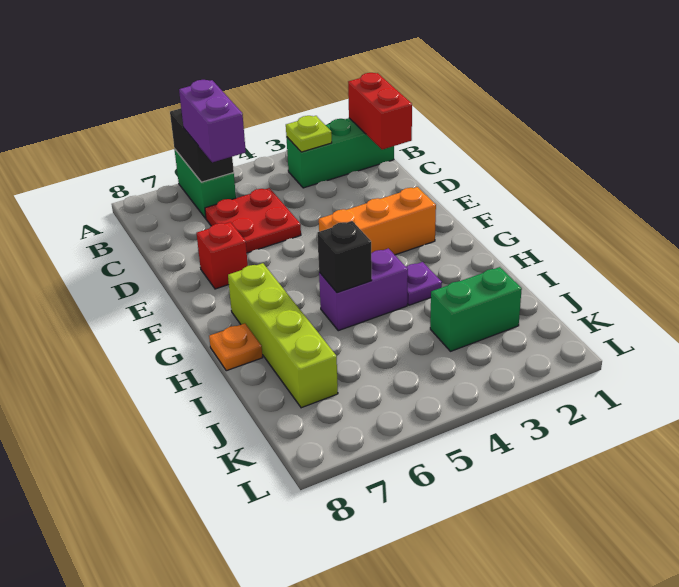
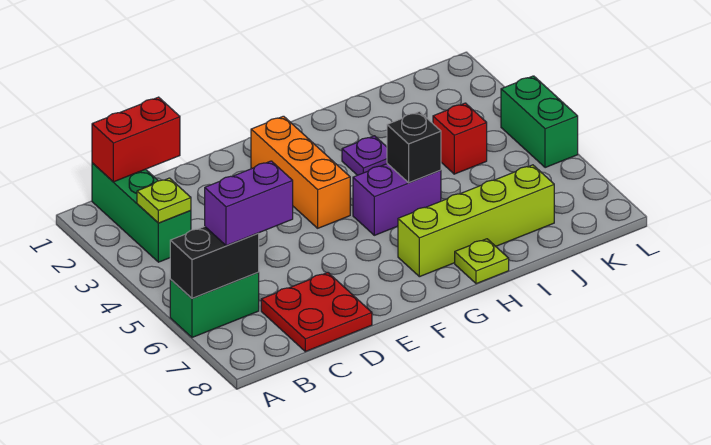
red plate C5:D6 level 1 -> red plate C7:D8 level 1
red brick E7 level 1 -> red brick J4 level 1
purple brick H4:H5 level 1 -> purple brick G5:H5 level 1
orange plate H8 level 1 -> lime plate H8 level 1
green brick J2:J3 level 1 -> green brick L4:L5 level 1

